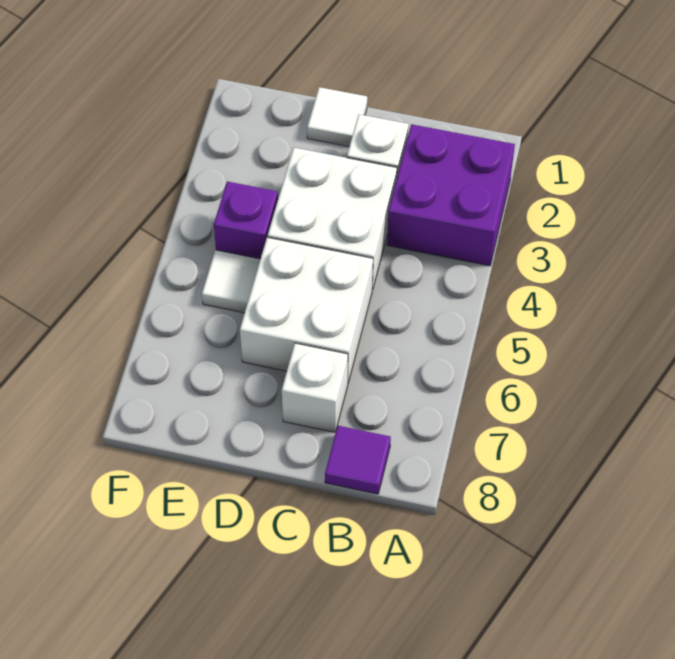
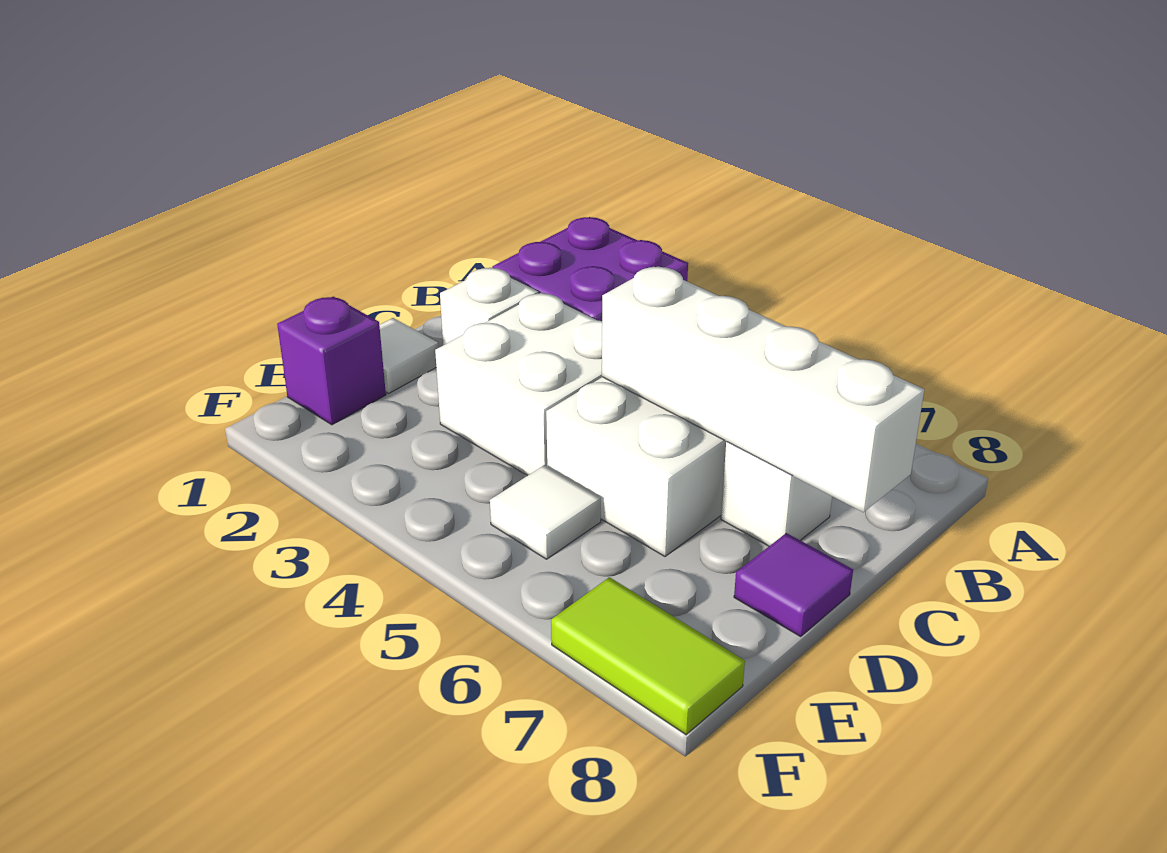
purple tile B8 level 1 -> purple tile D8 level 1
none -> white brick C5:C8 level 2
purple brick E4 level 1 -> purple brick E1 level 1
none -> lime tile F7:F8 level 1

